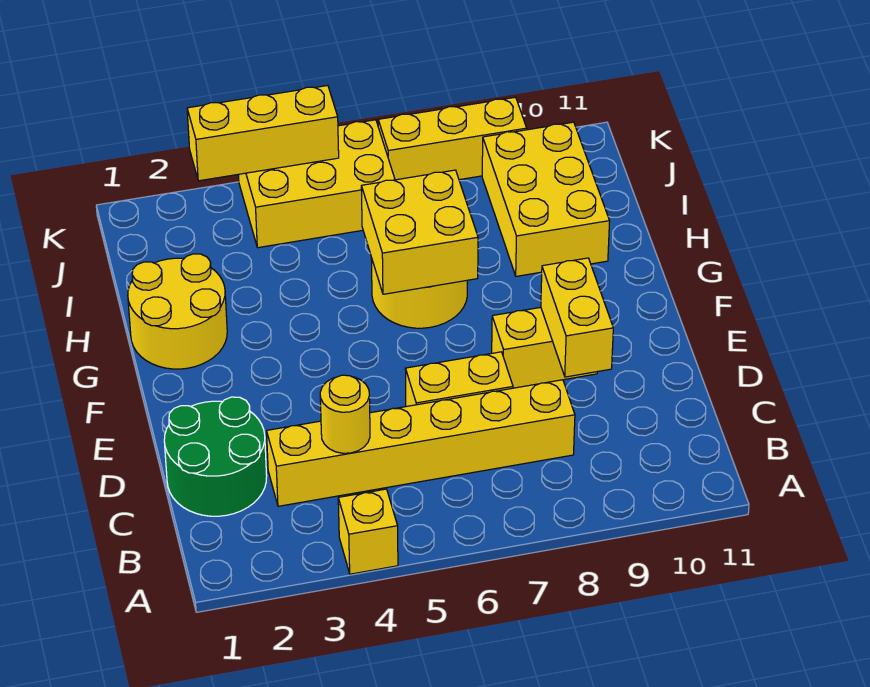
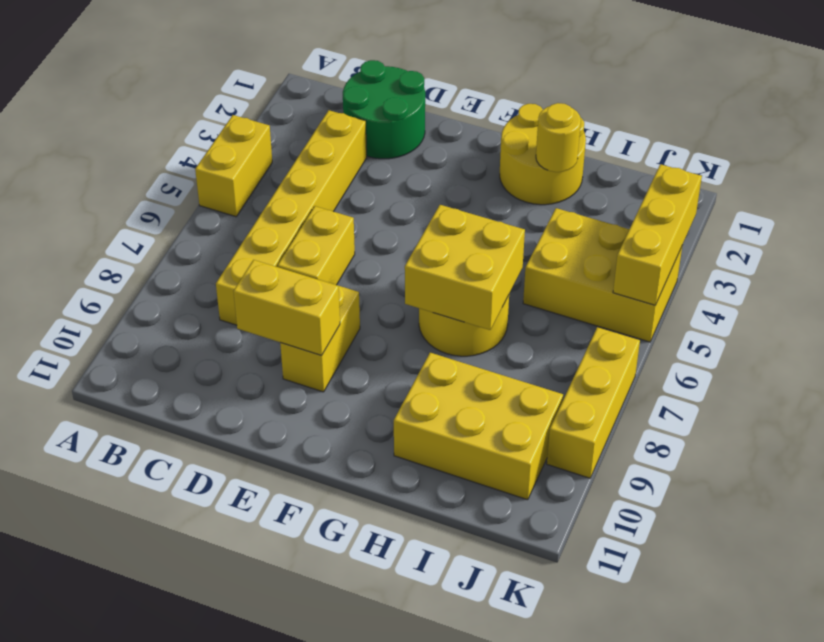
yellow brick A4 level 1 -> yellow brick A4:A5 level 1
yellow round brick C4 level 2 -> yellow round brick H2 level 2
yellow brick J4:K6 level 1 -> yellow brick I4:K5 level 1

